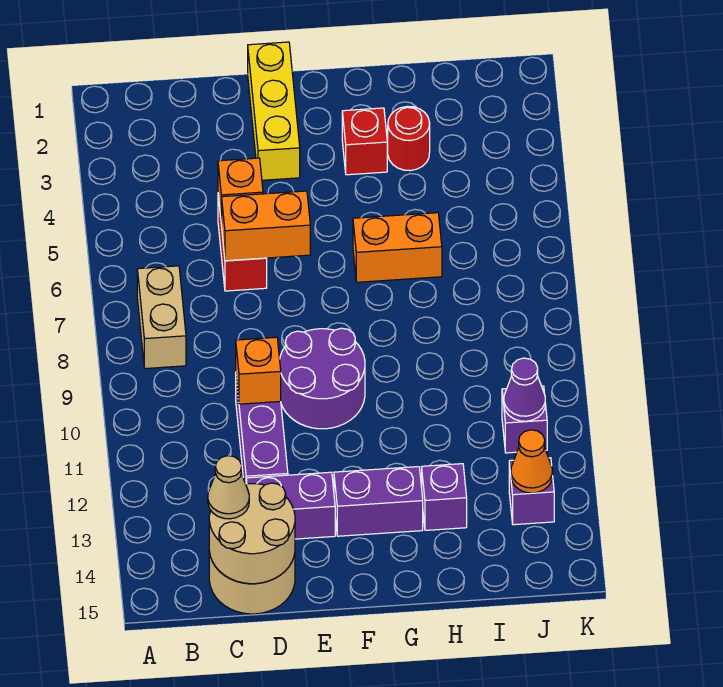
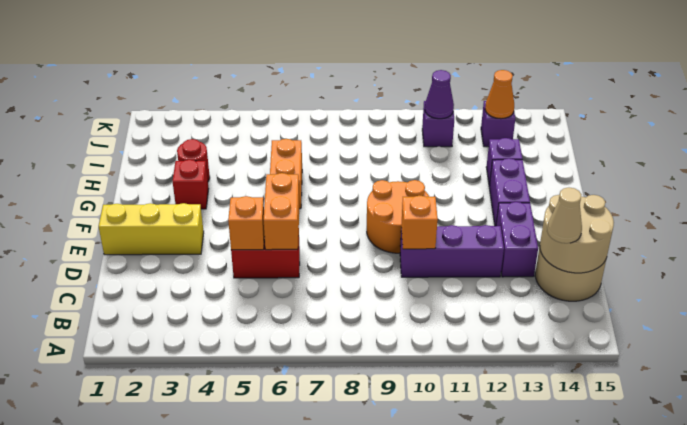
tan brick B7:B8 level 1 -> none
purple round brick E9:F10 level 1 -> orange round brick E9:F10 level 1

